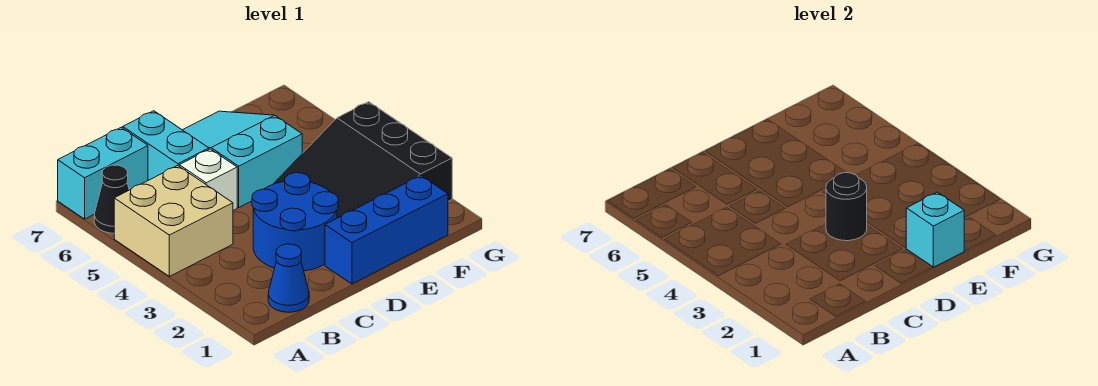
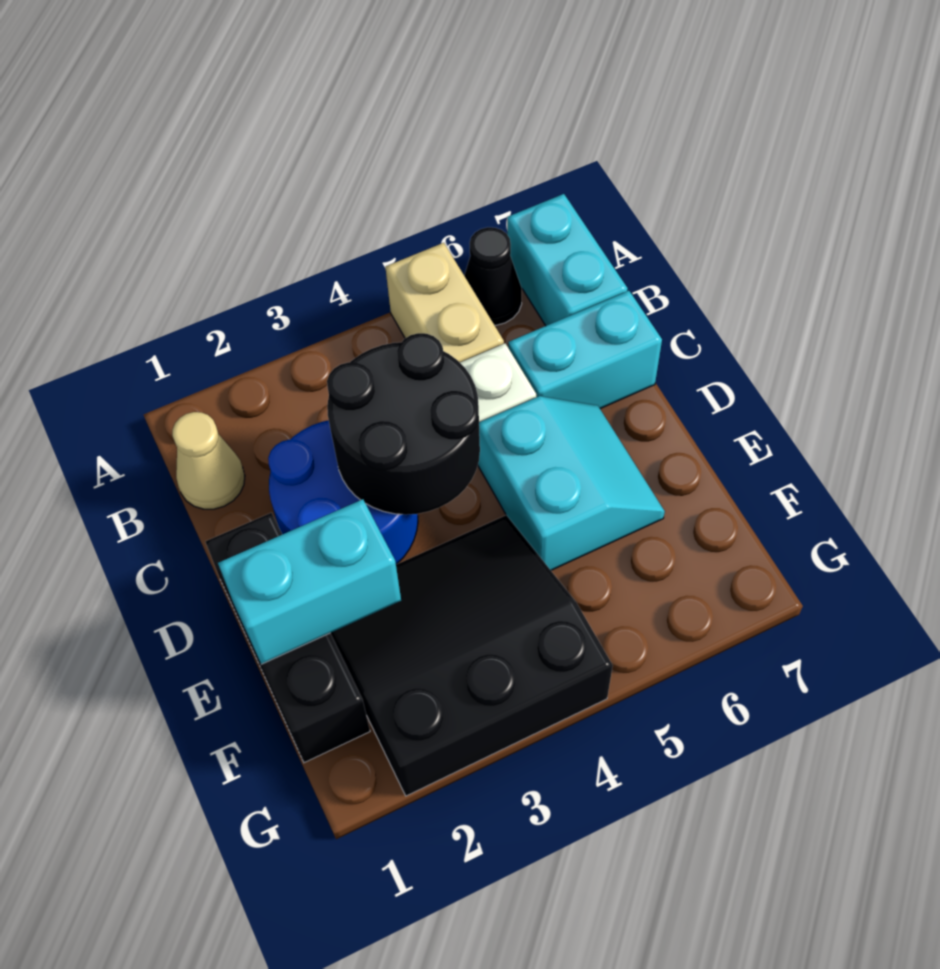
tan brick A4:B5 level 1 -> tan brick A5:B5 level 1
blue cone B1 level 1 -> tan cone B1 level 1
blue brick D1:F1 level 1 -> black brick D1:F1 level 1
black round brick D3 level 2 -> black round brick C3:D4 level 2
cyan slope D5:E7 level 1 top 5 -> cyan slope D5:E6 level 1 top 5
cyan brick E1 level 2 -> cyan brick E1:E2 level 2

